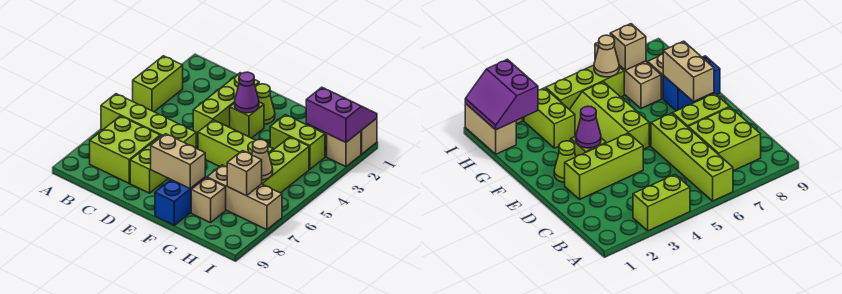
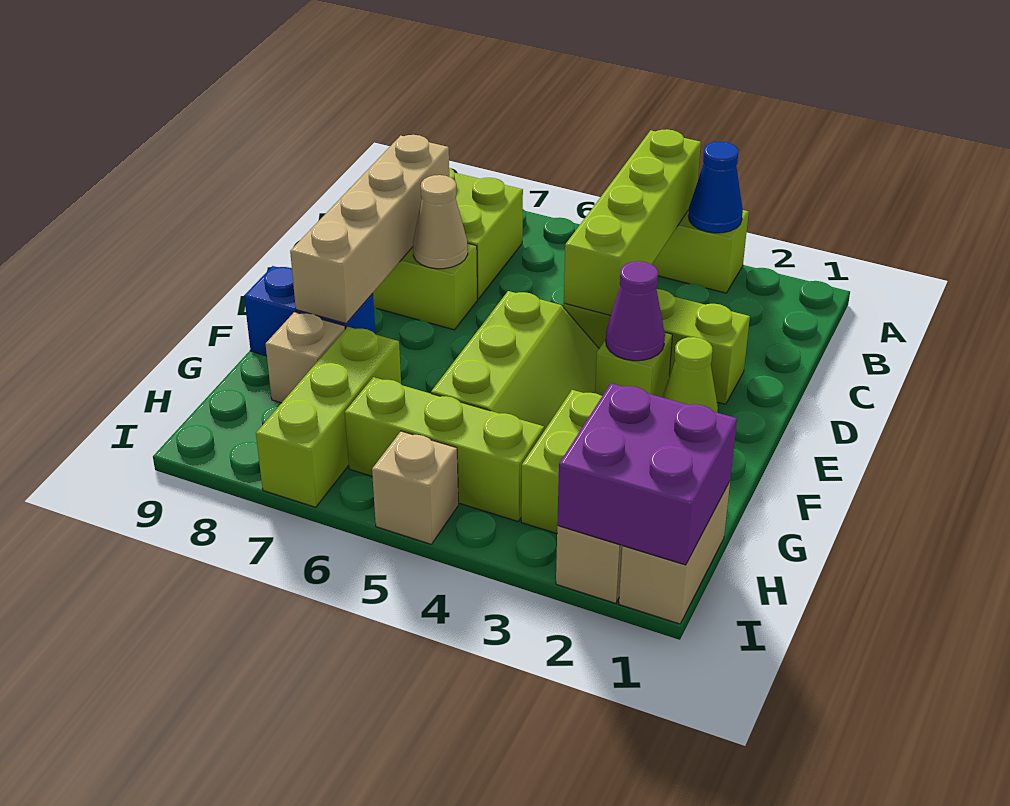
none -> blue cone A3 level 2
lime brick A6:D6 level 1 -> lime brick A4:D4 level 2
tan brick E8:F8 level 2 -> tan brick C8:F8 level 2
tan brick G7:I7 level 1 -> lime brick G7:I7 level 1
purple slope H1:I2 level 2 top 2 -> purple brick H1:I2 level 2
tan cone H6 level 2 -> tan cone D7 level 2
tan brick H7 level 2 -> tan brick I5 level 1

